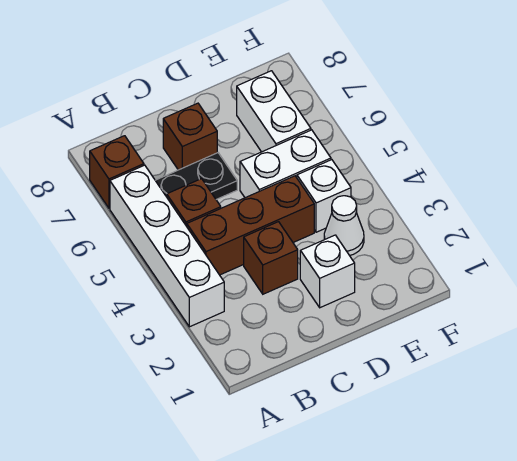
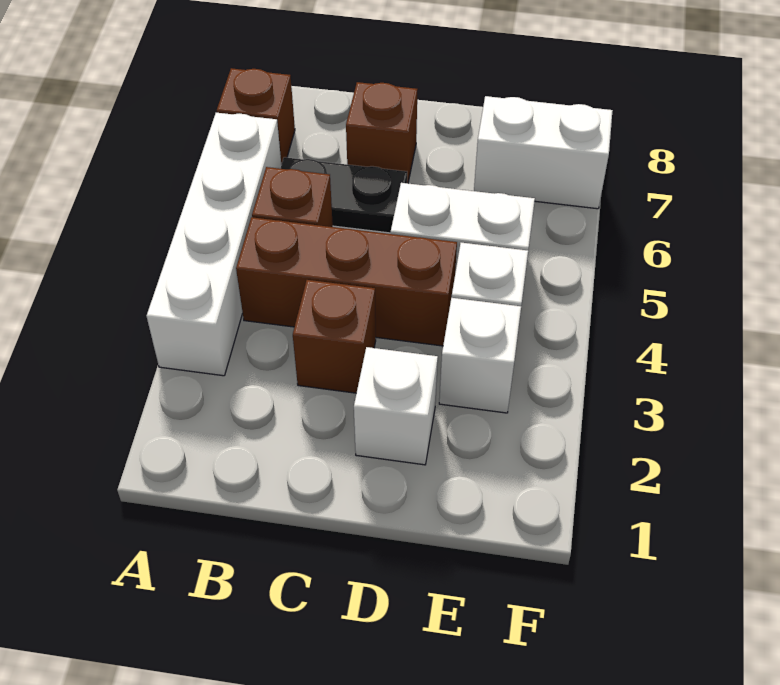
white cone E3 level 1 -> white brick E3 level 1
white brick E6:E7 level 1 -> white brick E7:F7 level 1

